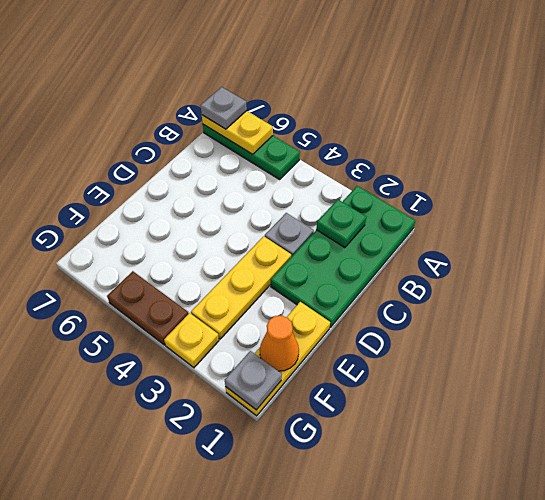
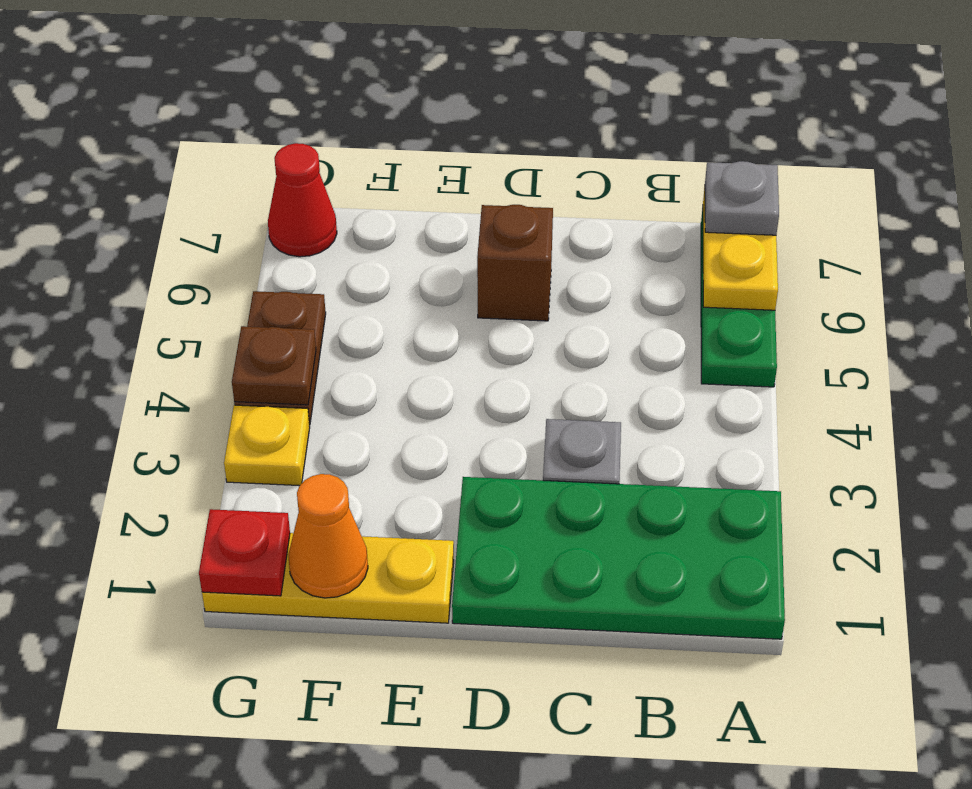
green plate B2 level 2 -> none
yellow plate D3:F3 level 1 -> none
none -> brown brick D6 level 1
grey plate G1 level 2 -> red plate G1 level 2
none -> brown plate G4 level 2
none -> red cone G7 level 1

